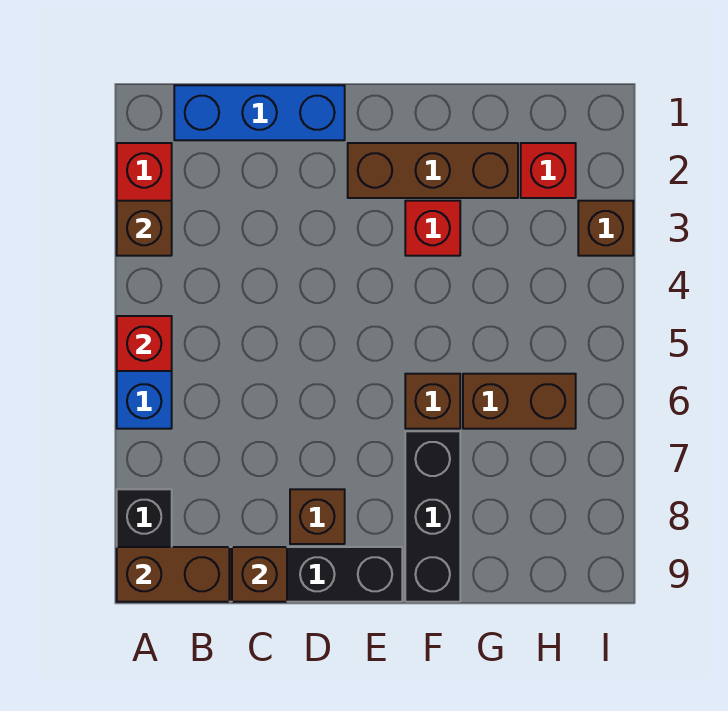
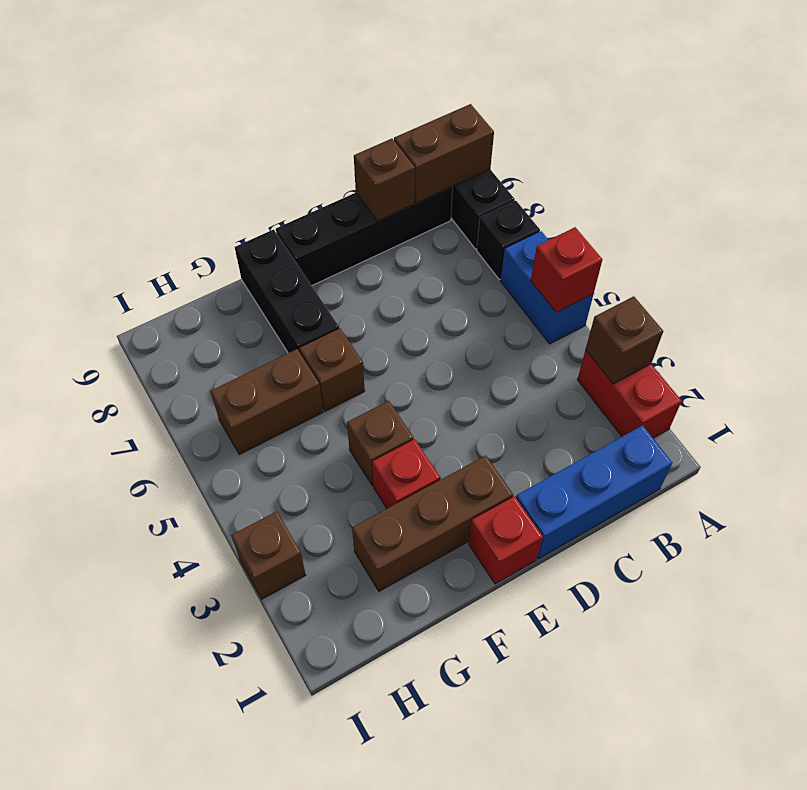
none -> black brick A7 level 1
brown brick D8 level 1 -> brown brick F4 level 1
red brick H2 level 1 -> red brick E1 level 1

